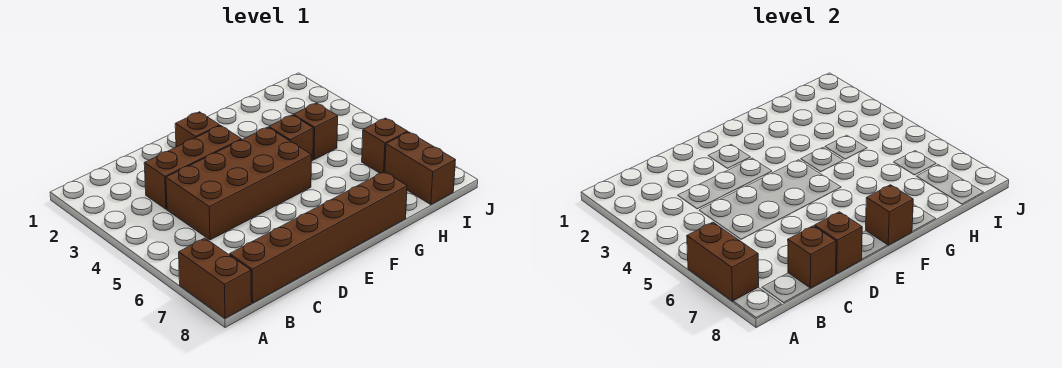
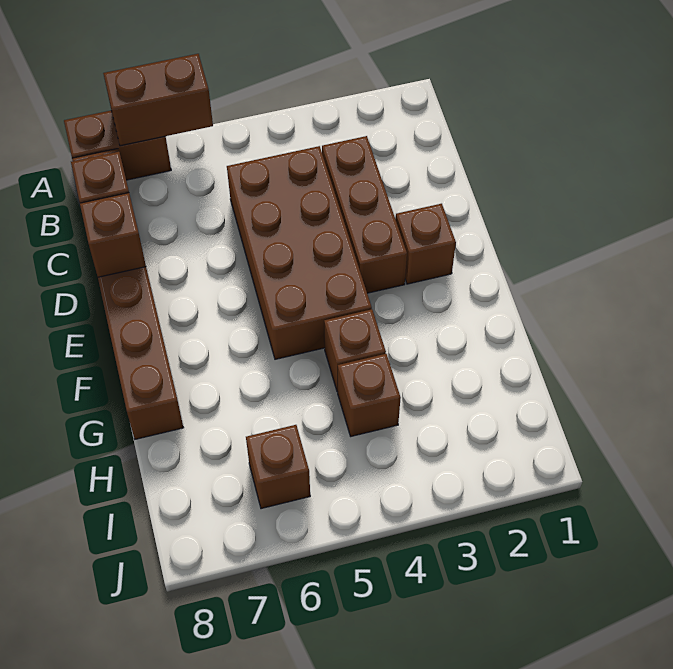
brown brick F8 level 2 -> none
brown brick I7:I8 level 1 -> none

